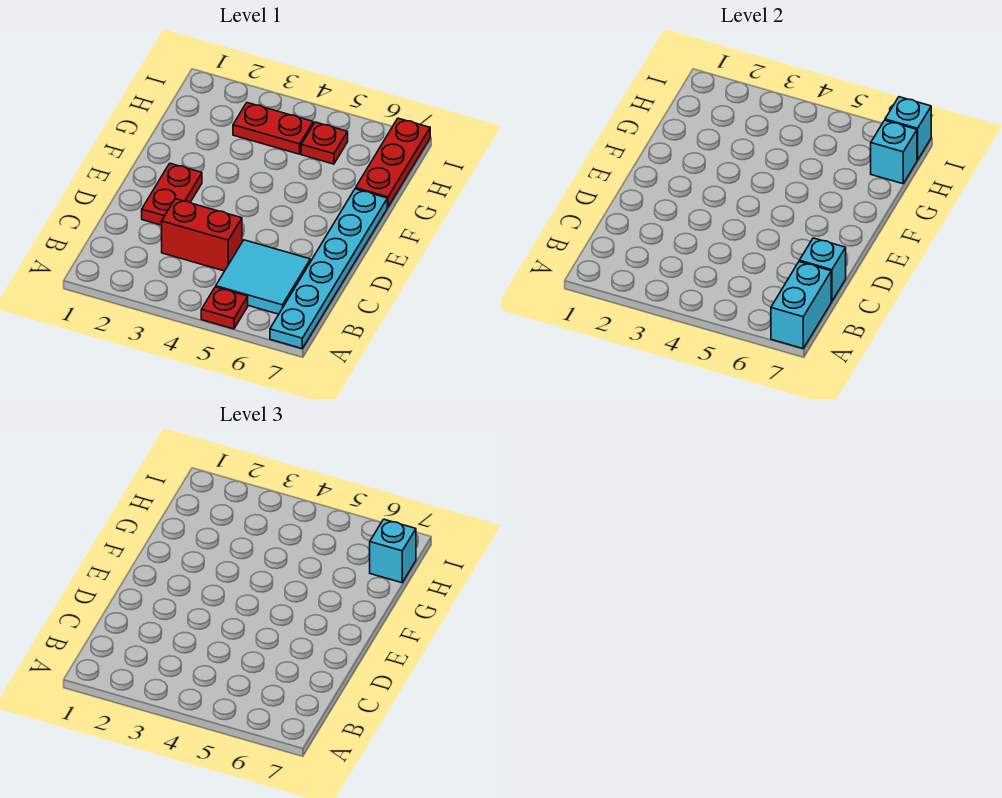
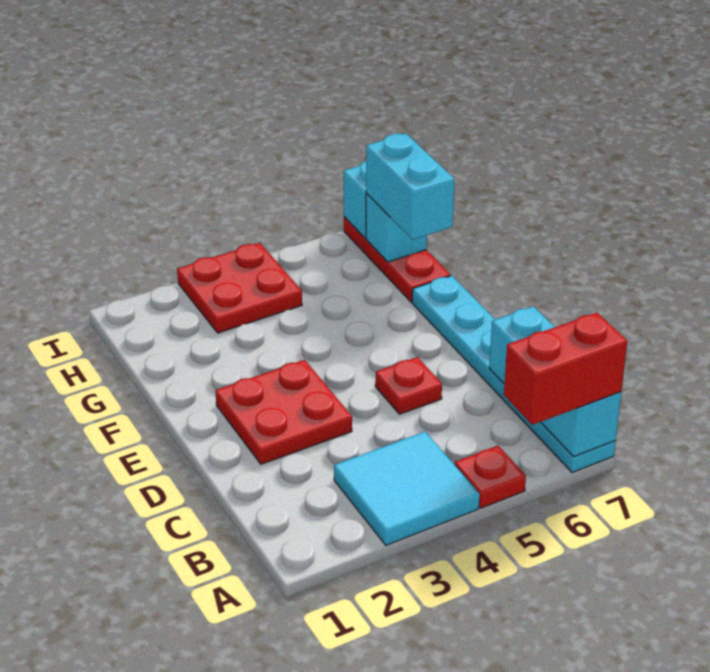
cyan tile B5:C6 level 1 -> cyan tile A3:B4 level 1
red brick C3:C4 level 1 -> red brick A6:A7 level 3
red plate D2:E2 level 1 -> red plate D2:E3 level 1
red plate H3:H4 level 1 -> red plate H3:I4 level 1
red plate H5 level 1 -> red plate D5 level 1
cyan brick H7 level 3 -> cyan brick G7:H7 level 3

